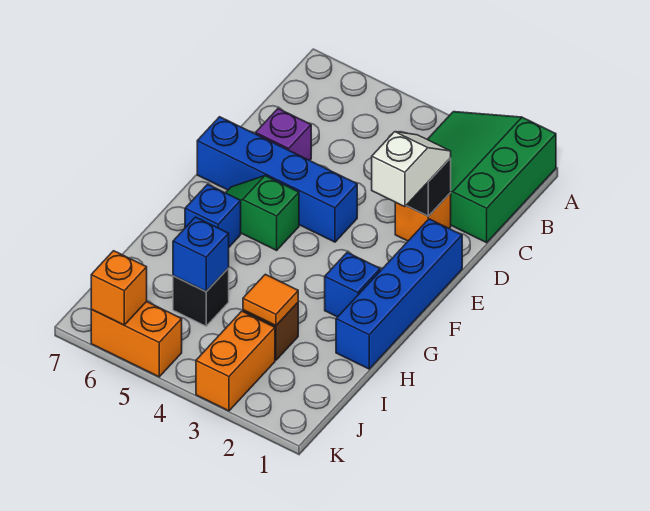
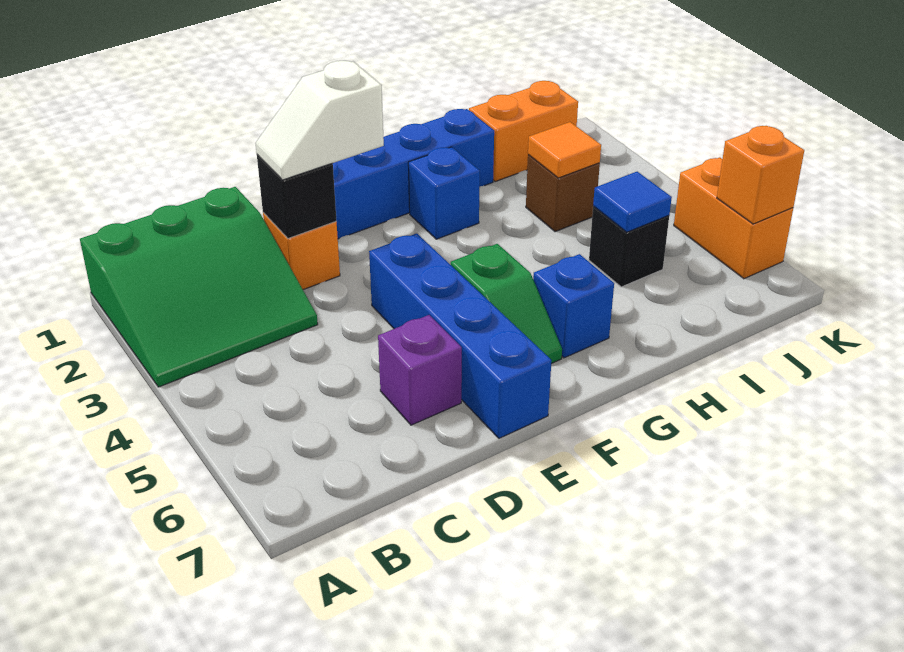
blue brick I5 level 2 -> blue tile I5 level 2
orange brick J3:K3 level 1 -> orange brick I1:J1 level 1

